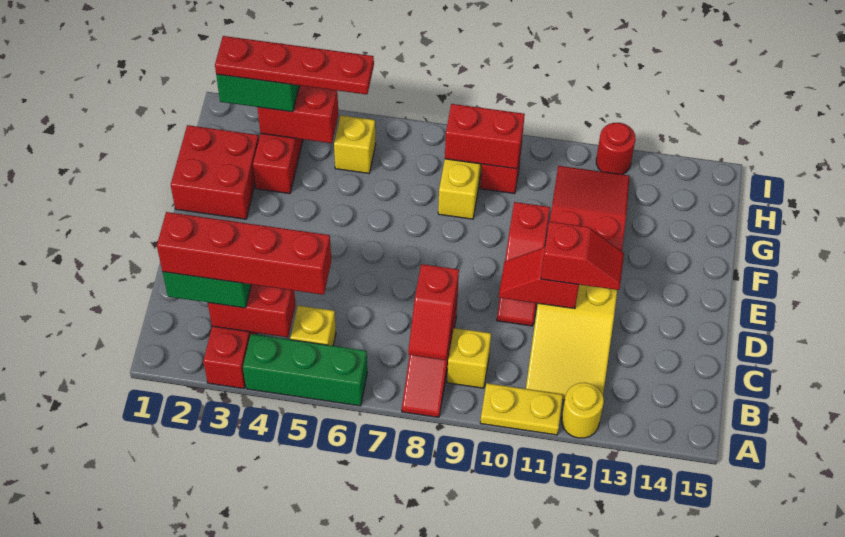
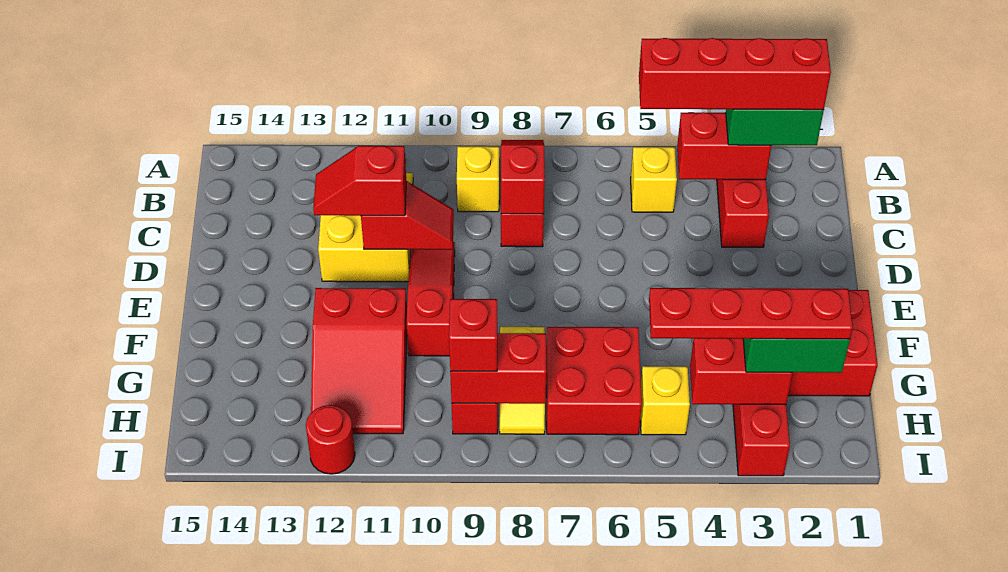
green brick A4:A6 level 1 -> none
yellow plate A10:A11 level 1 -> none
yellow round brick A12 level 1 -> none
none -> red brick G6:H7 level 1
none -> red brick H9 level 3

